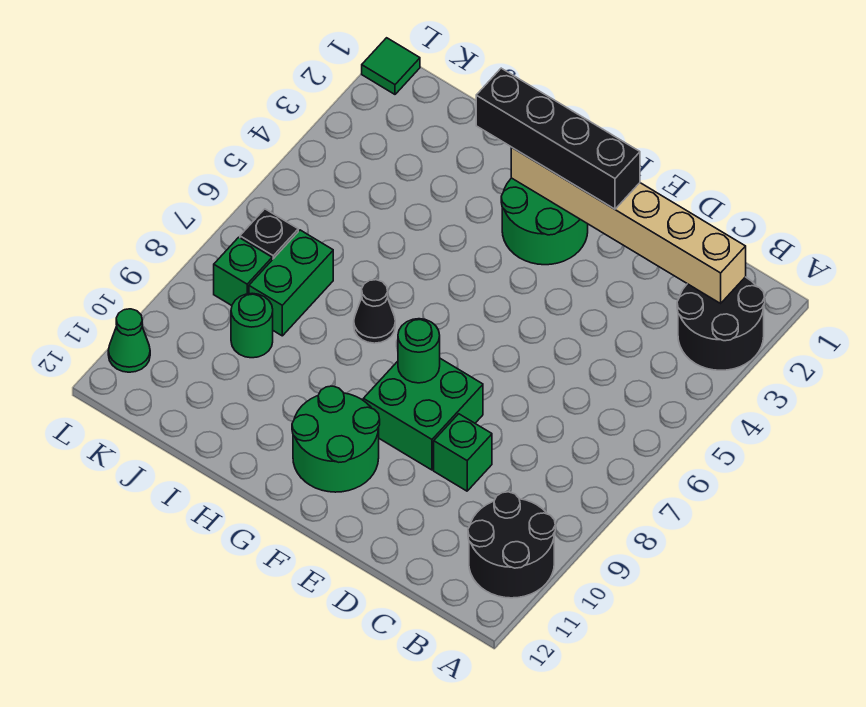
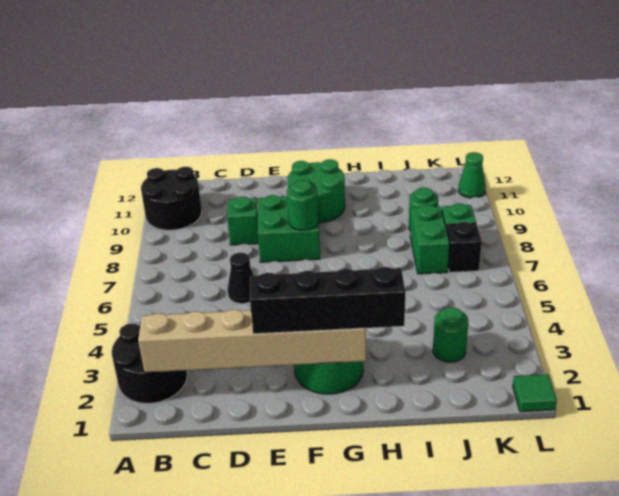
black cone H7 level 1 -> black cone D6 level 1
none -> green round brick J3 level 1

